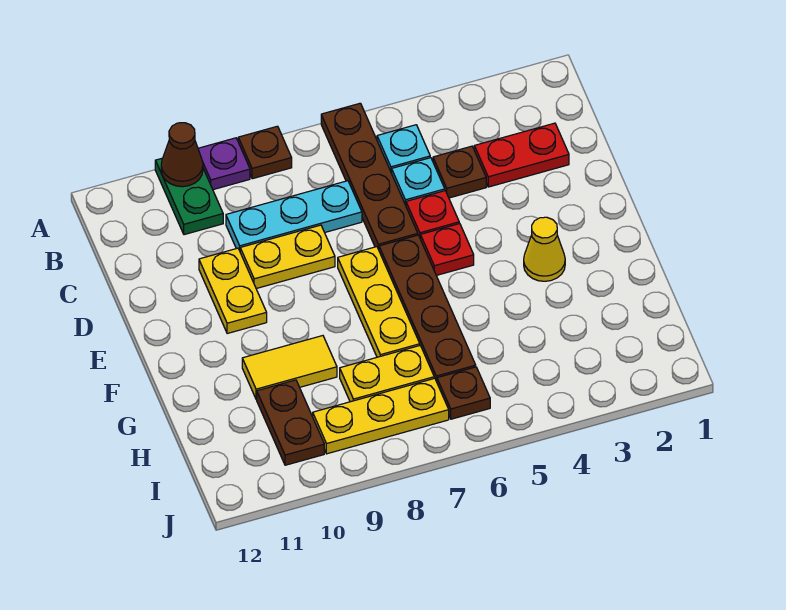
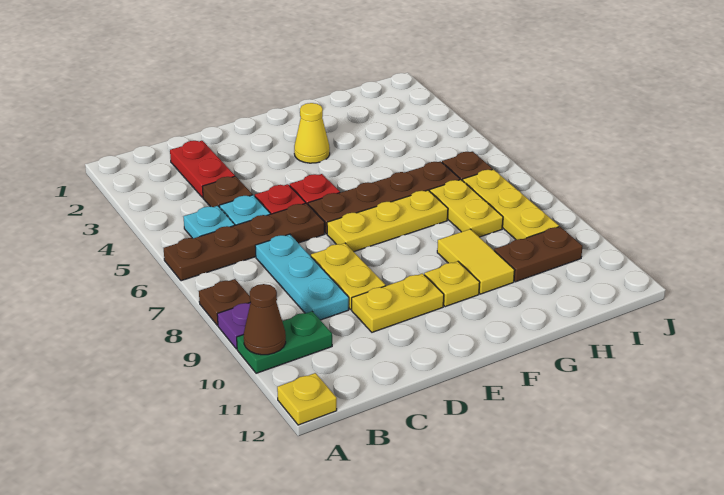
none -> yellow plate A12 level 1
none -> yellow plate F10 level 1

